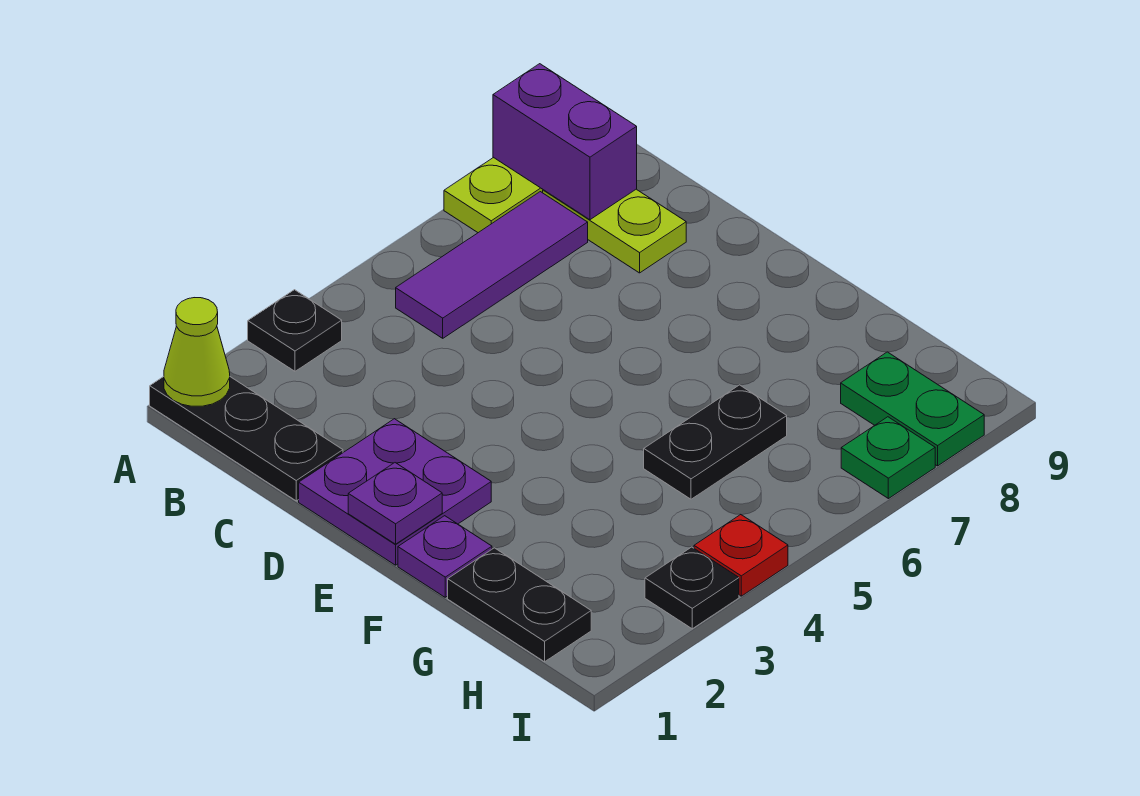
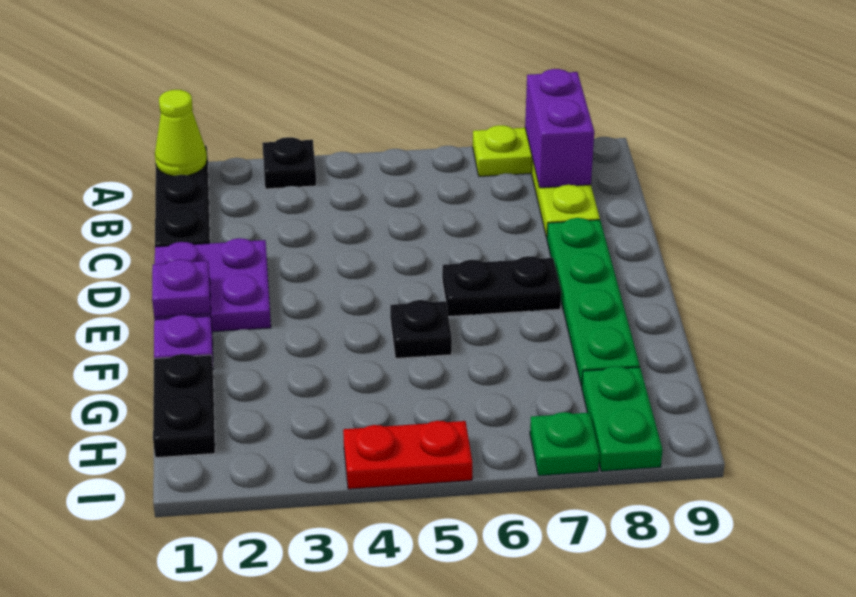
purple tile B5:B7 level 1 -> none
none -> green plate D8:G8 level 1
black plate G5:G6 level 1 -> black plate E6:E7 level 1
black plate I3 level 1 -> black plate F5 level 1
red plate I4 level 1 -> red plate I4:I5 level 1

